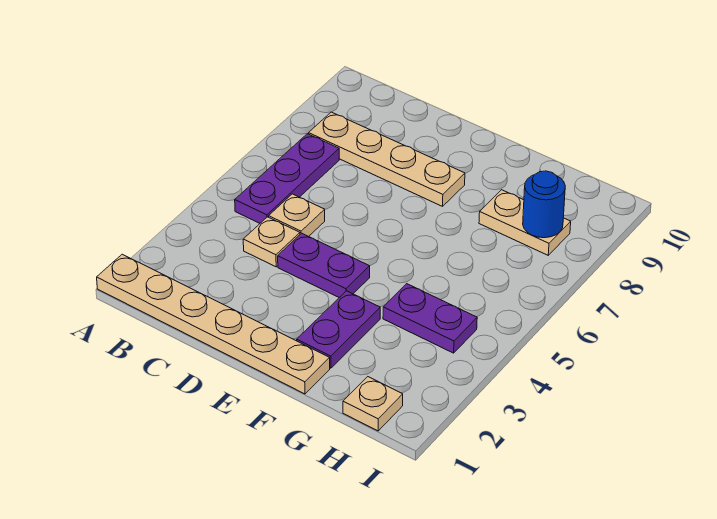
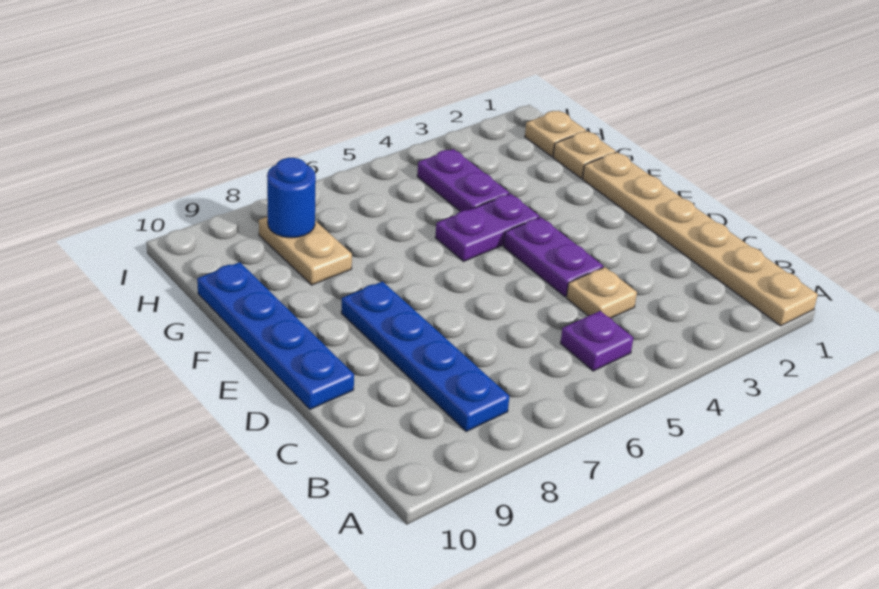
purple plate B5:B7 level 1 -> purple plate B5 level 1
tan plate B8:E8 level 1 -> blue plate B8:E8 level 1
tan plate C5 level 1 -> tan plate G1 level 1
none -> blue plate D10:G10 level 1
purple plate F2:F3 level 1 -> purple plate F4:F5 level 1

